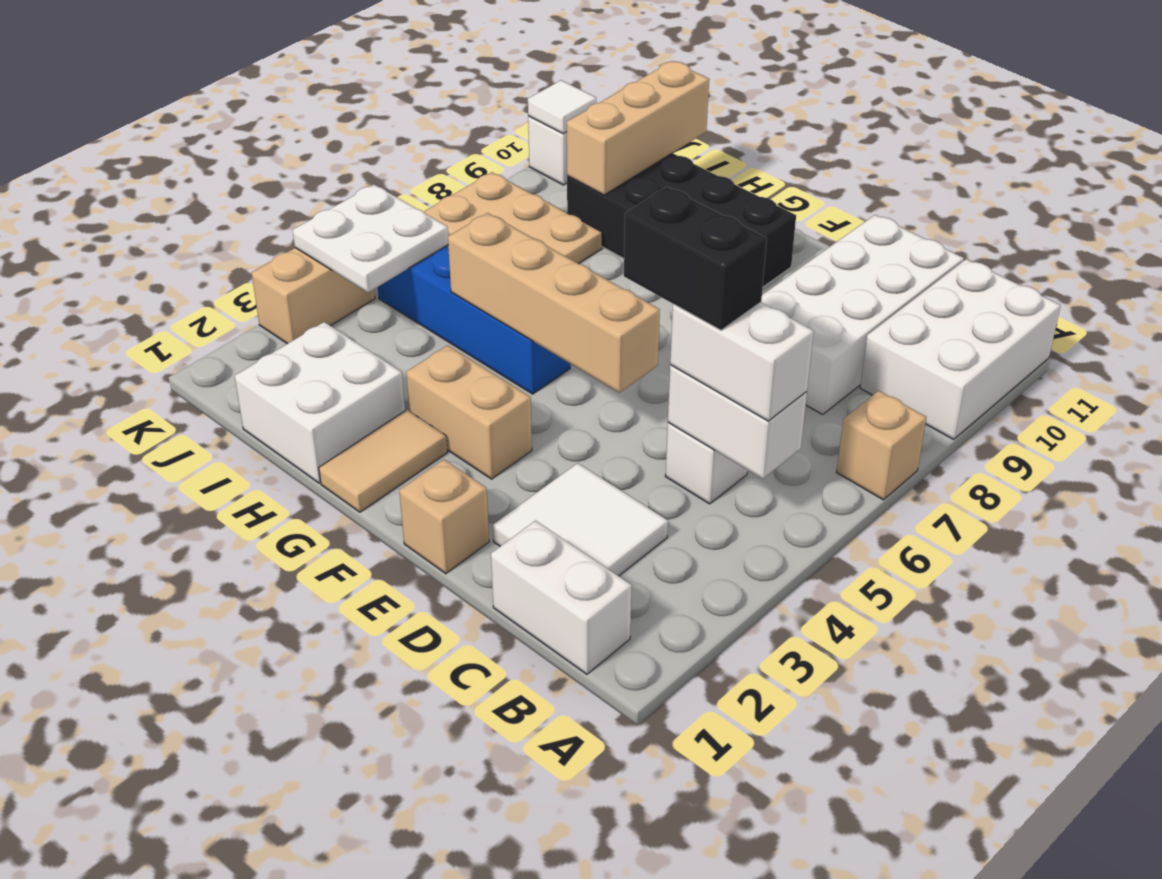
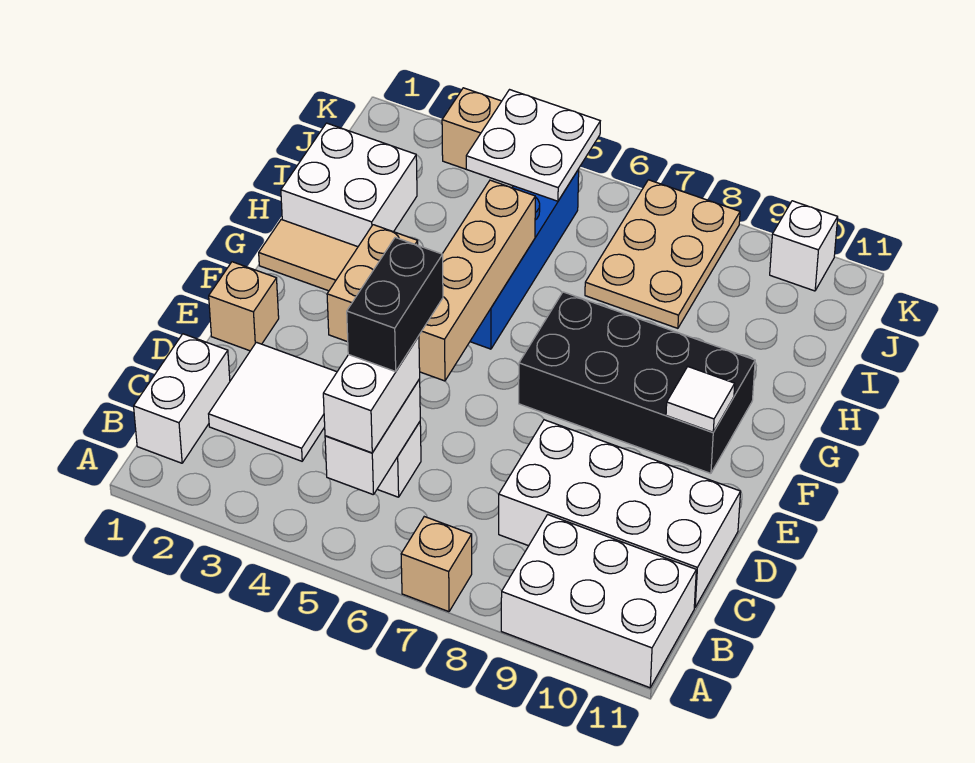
black brick F9:I10 level 1 -> black brick F7:G10 level 1
tan brick I9:I11 level 2 -> none
white tile K10 level 2 -> white tile F10 level 2

